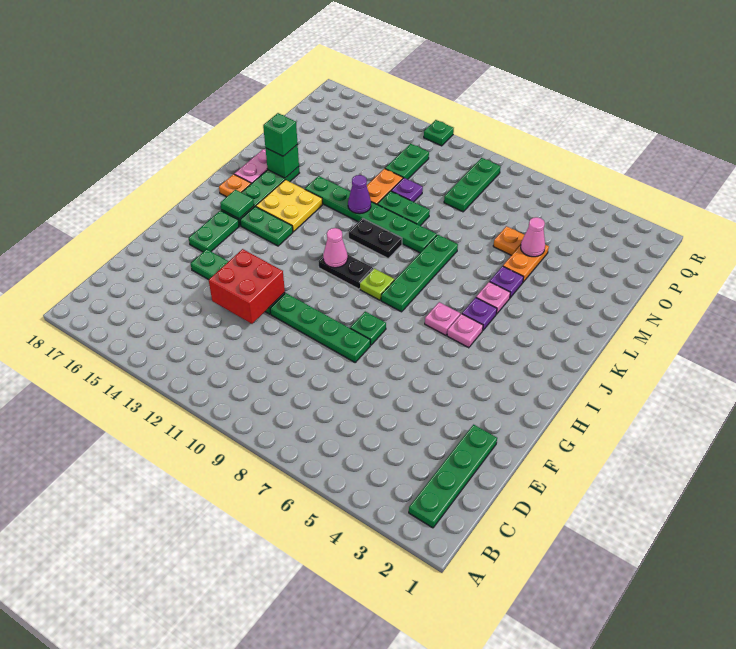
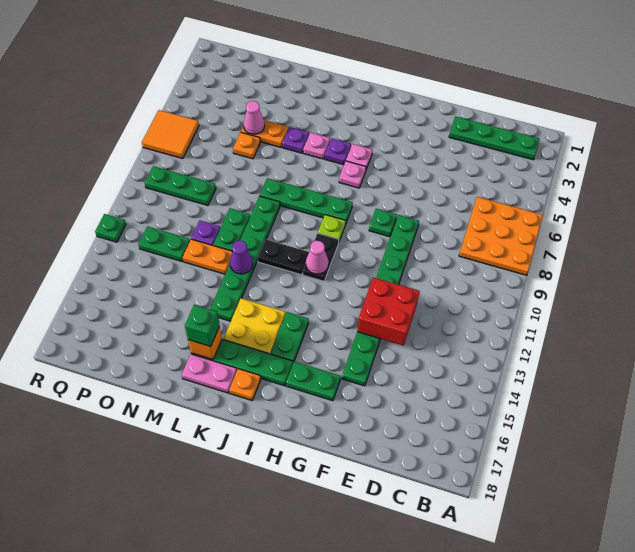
none -> orange plate A6:C8 level 1
green tile I16 level 2 -> none
black plate K10:K11 level 1 -> black plate J11:K11 level 1
green brick L16 level 2 -> orange brick L16 level 2
none -> orange tile Q6:R7 level 1

